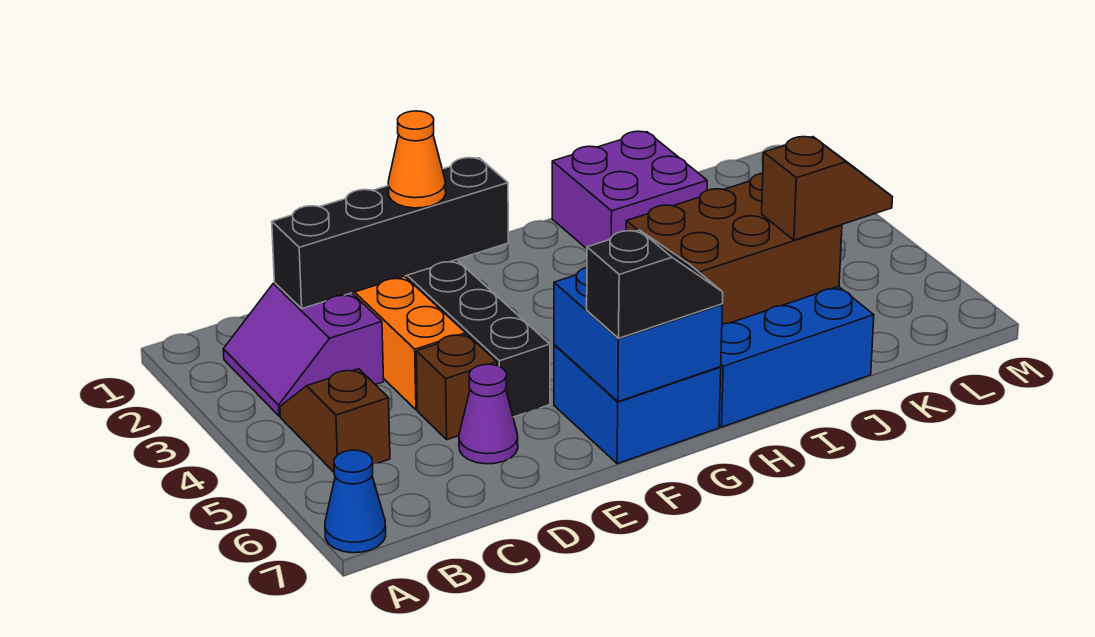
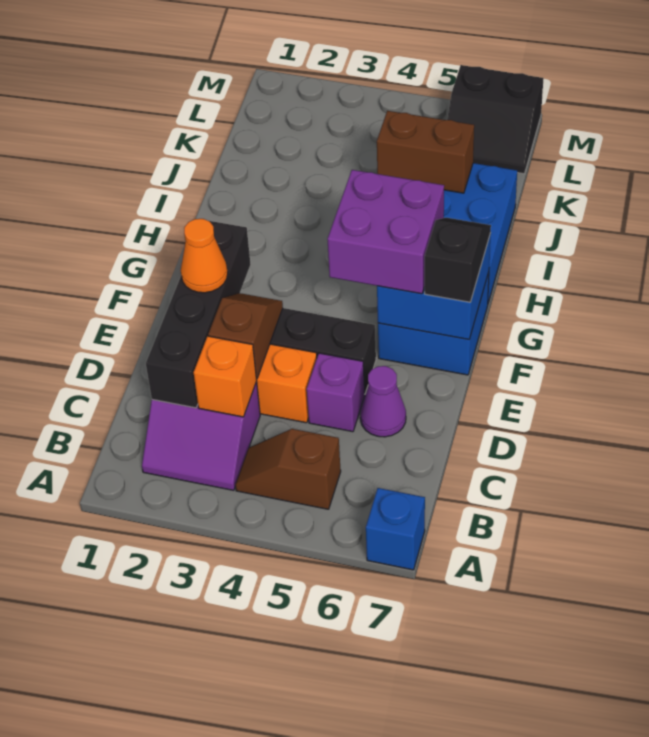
blue cone A7 level 1 -> blue brick A7 level 1
none -> orange brick C3 level 2
brown brick D5 level 1 -> purple brick D5 level 1
brown brick H5:J6 level 2 -> brown brick J5:J6 level 2
purple brick I1:J2 level 1 -> purple brick F5:G6 level 3
brown slope J6:K6 level 3 top J -> brown slope D3:E3 level 2 top D
none -> black slope L6:M7 level 1 top M

